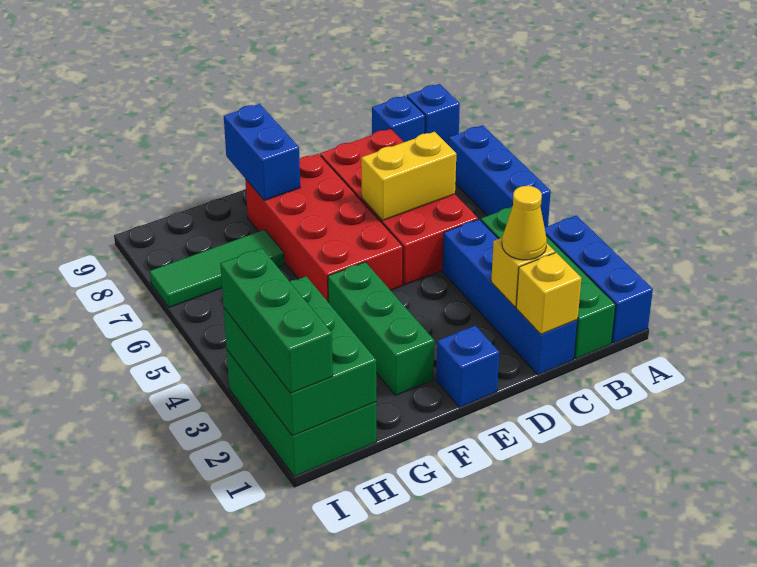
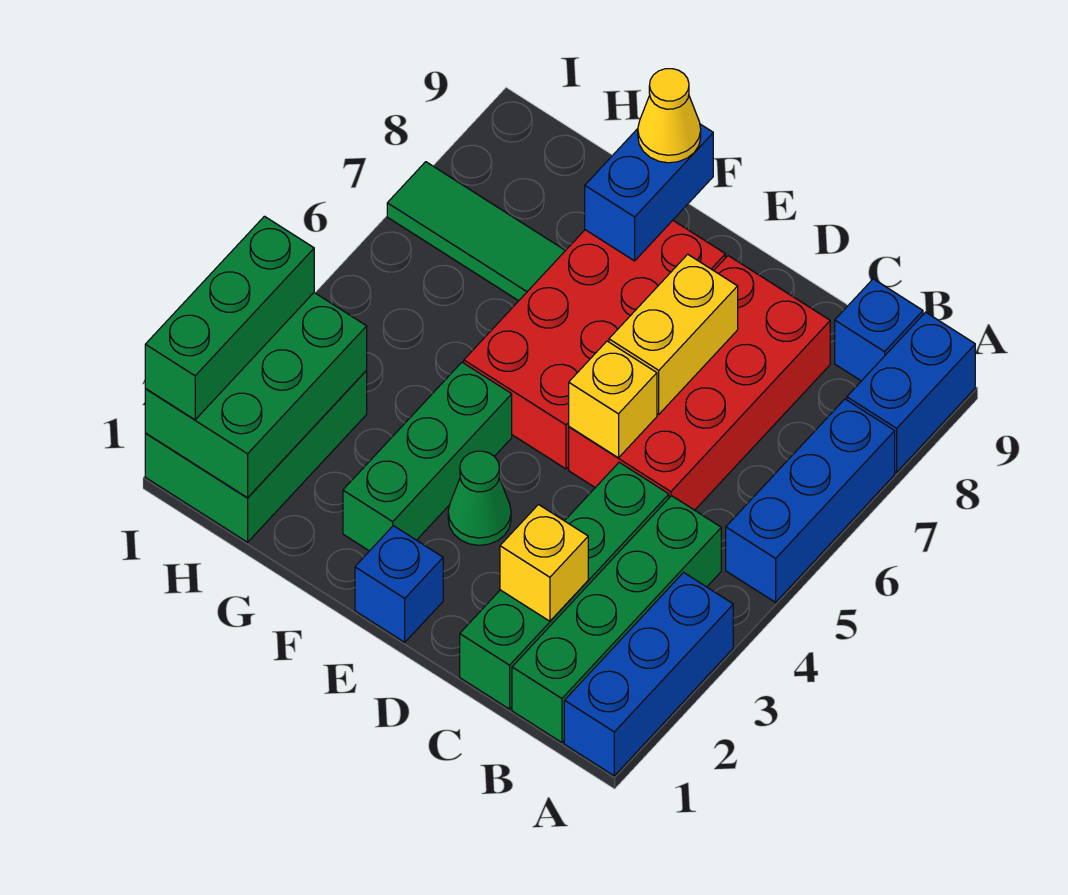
blue brick A9 level 1 -> blue brick A8:A9 level 1
blue brick C1:C4 level 1 -> green brick C1:C4 level 1
yellow brick C1 level 2 -> yellow brick D5 level 2
yellow cone C2 level 3 -> yellow cone F9 level 3
yellow brick C6:D6 level 2 -> yellow brick D6:D7 level 2
none -> green cone E3 level 1

